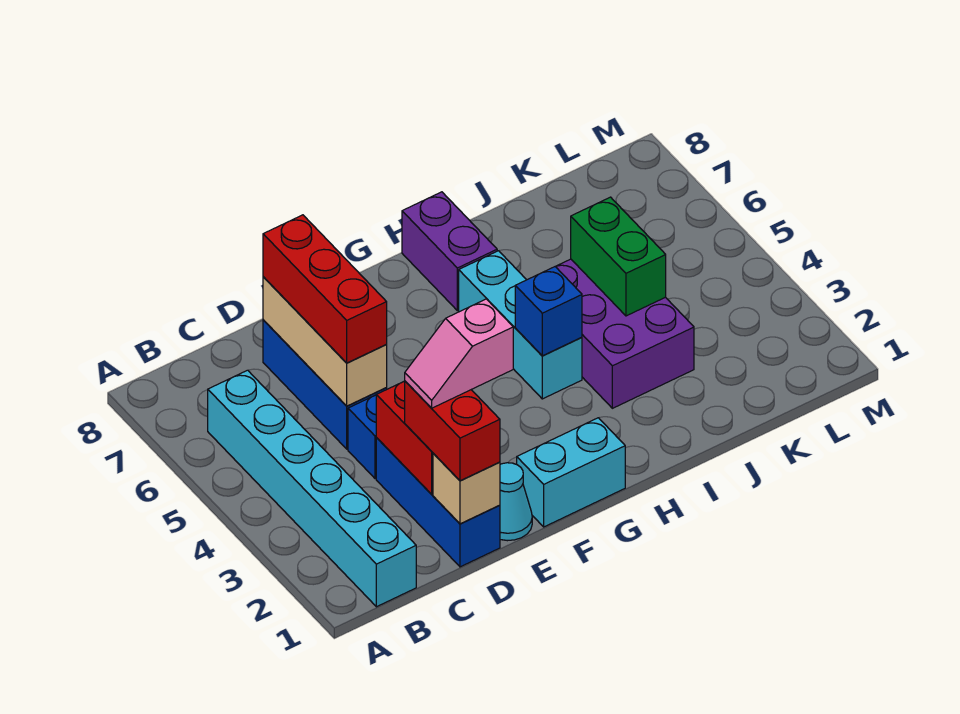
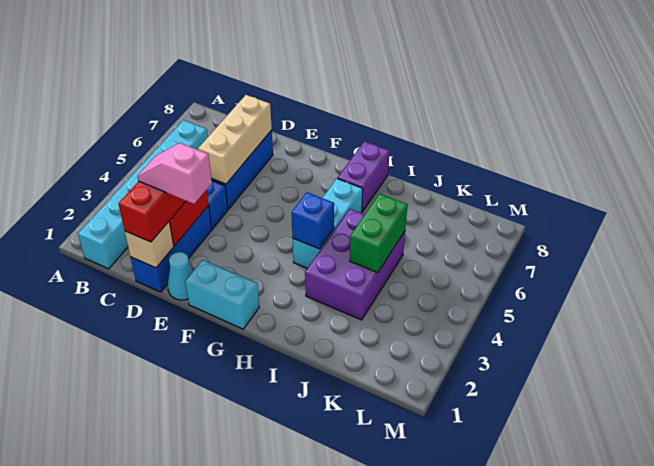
red brick D5:D7 level 3 -> none

